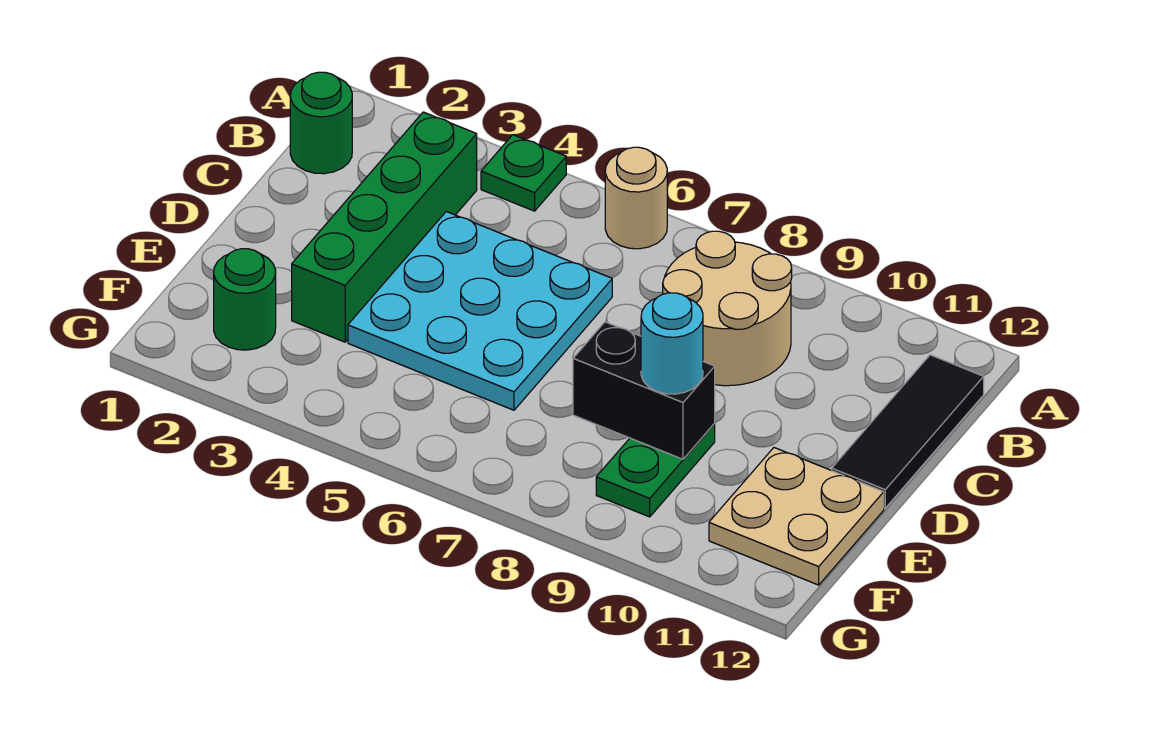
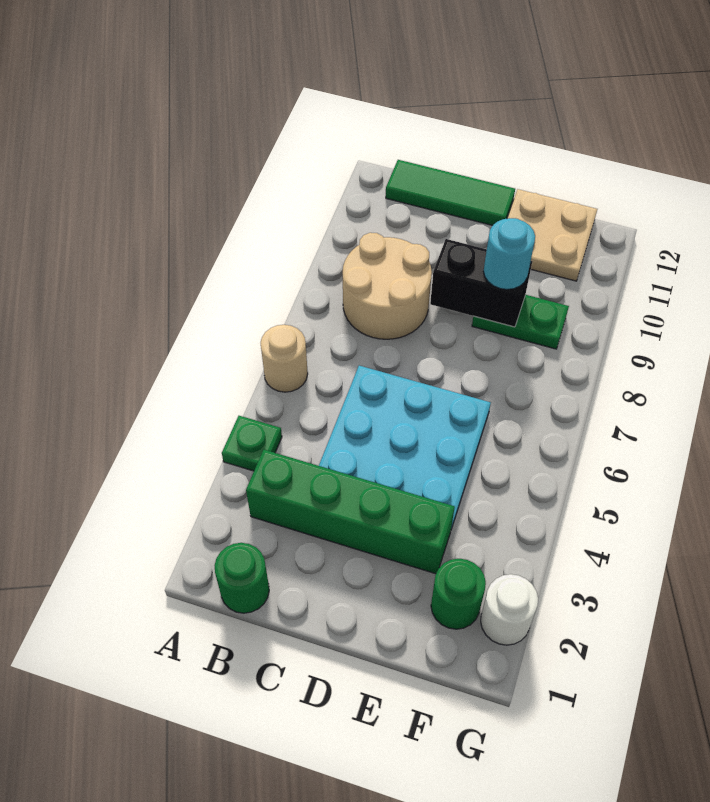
black tile B12:D12 level 1 -> green tile B12:D12 level 1
black brick E8:E9 level 2 -> black brick D9:E9 level 2
none -> white round brick G2 level 1

